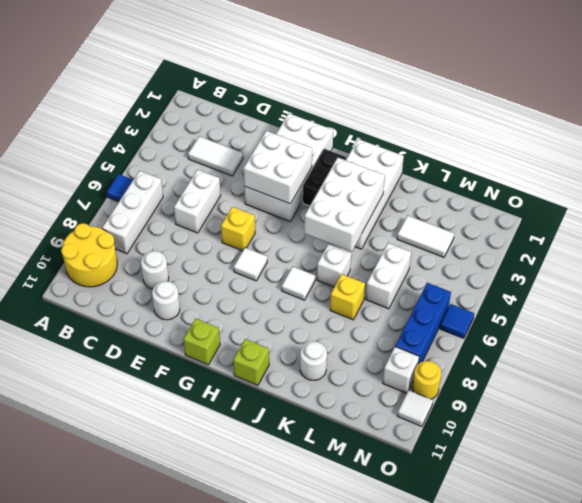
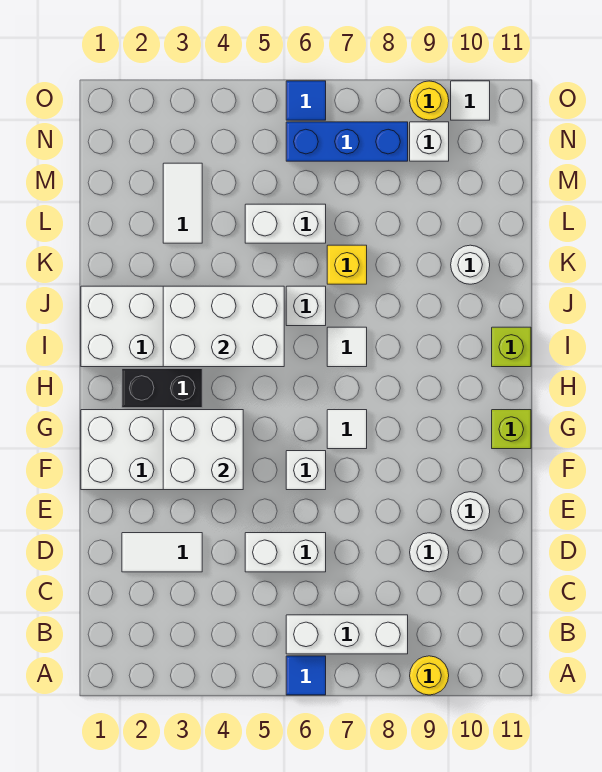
yellow round brick A9:B10 level 1 -> yellow round brick A9 level 1
white tile C3:D3 level 1 -> white tile D2:D3 level 1
yellow brick F6 level 1 -> white brick F6 level 1

